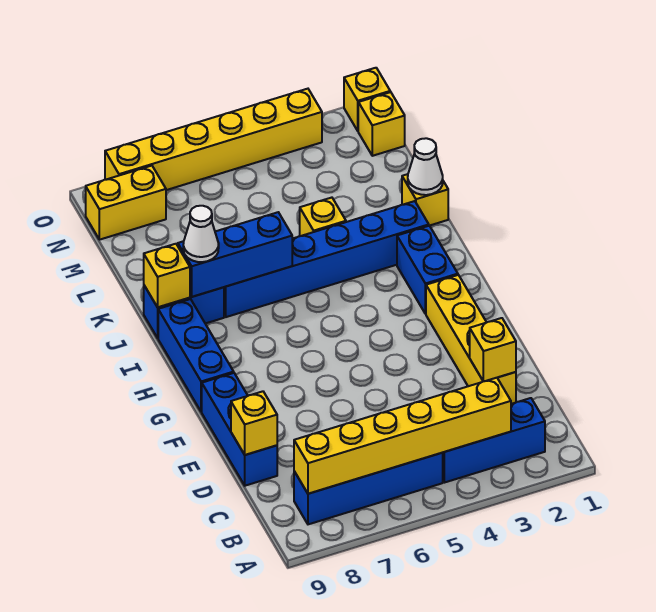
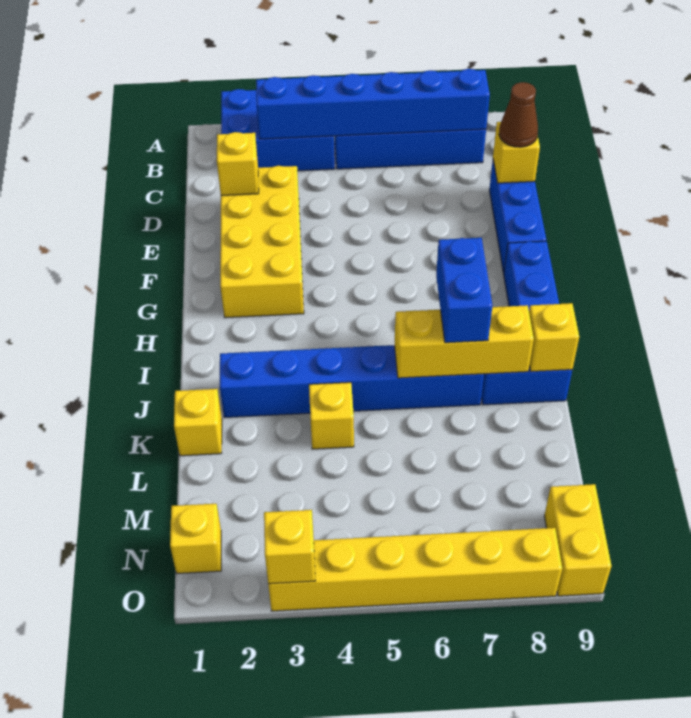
blue brick B2:B4 level 1 -> blue brick A2:B4 level 1
yellow brick B3:B8 level 2 -> blue brick B3:B8 level 2
yellow brick D2:G2 level 1 -> yellow brick D2:G3 level 1
none -> brown cone D9 level 3
blue brick H2:I2 level 1 -> blue brick I7:J7 level 3
blue brick J6:J8 level 2 -> yellow brick J6:J8 level 2
white cone J8 level 3 -> none
white cone K1 level 2 -> none
yellow brick N8:N9 level 1 -> yellow brick N9:O9 level 1
yellow brick O1 level 1 -> yellow brick O3 level 2

